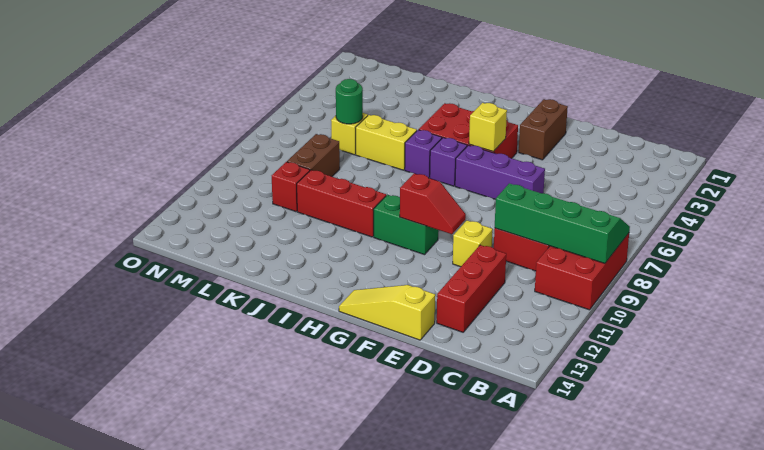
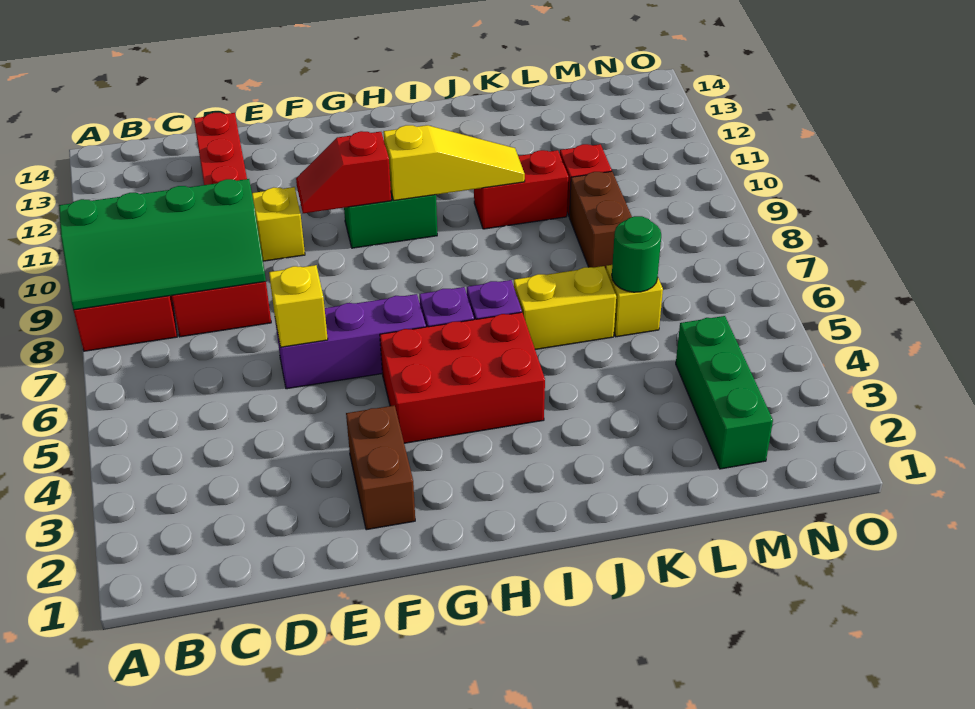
yellow slope E14:G14 level 1 top E -> yellow slope H10:J10 level 2 top H
yellow brick G5 level 2 -> yellow brick E6 level 2
red brick I10:K10 level 1 -> red brick J10:K10 level 1
none -> green brick M2:M4 level 1

